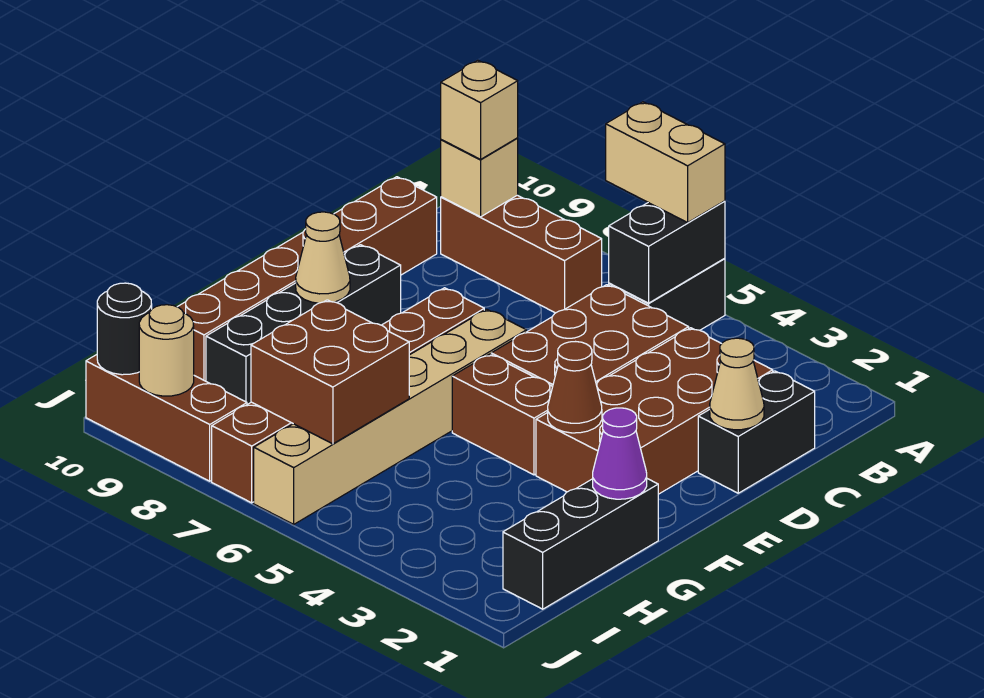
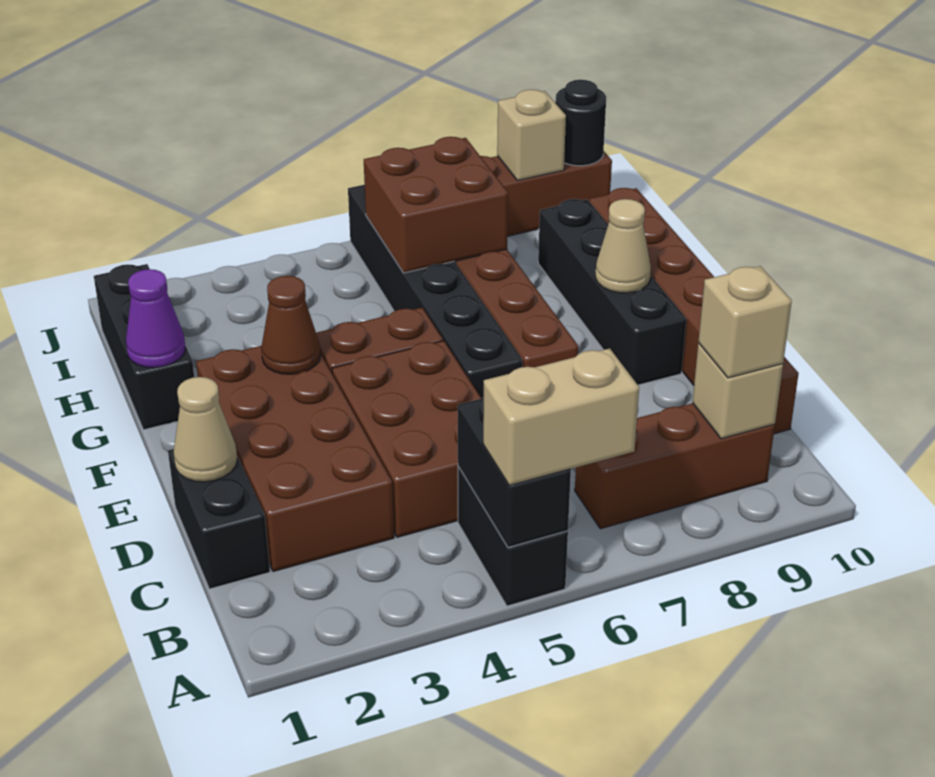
tan brick E6:J6 level 1 -> black brick E6:J6 level 1
tan round brick J9 level 2 -> tan brick J9 level 2

